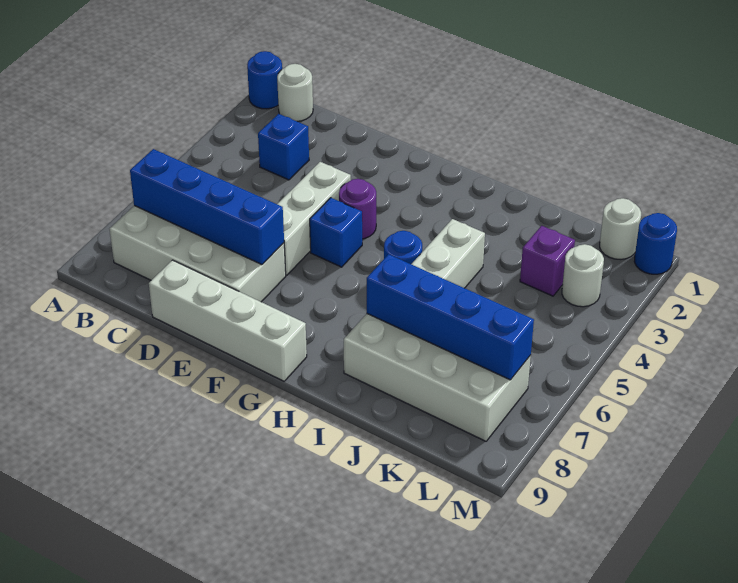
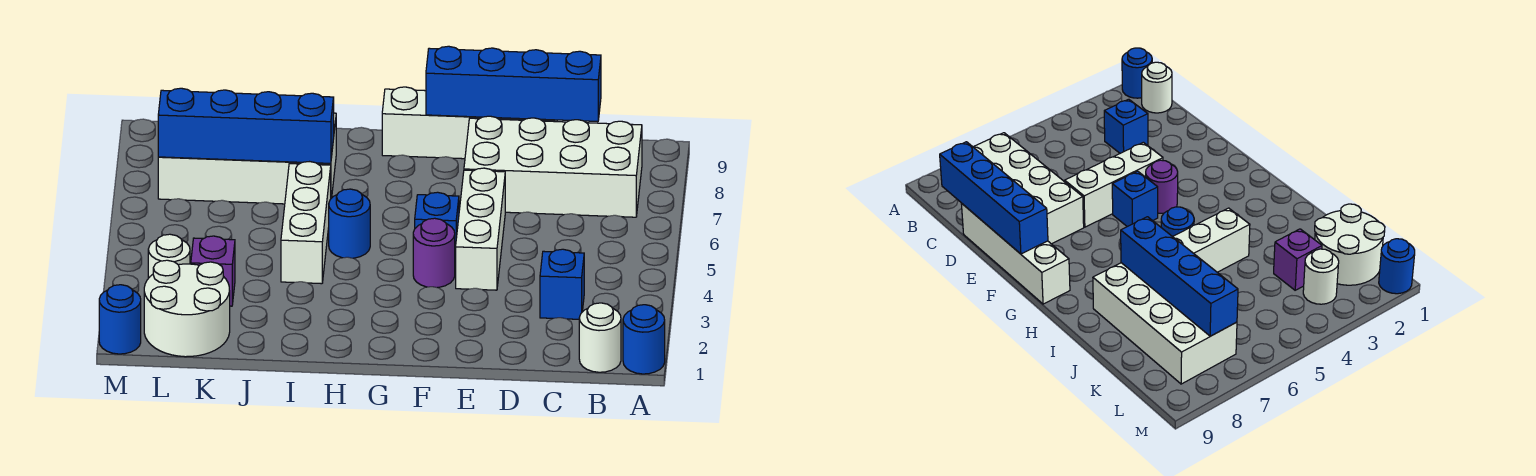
blue brick B7:E7 level 2 -> blue brick C9:F9 level 2
white round brick L1 level 1 -> white round brick K1:L2 level 1

